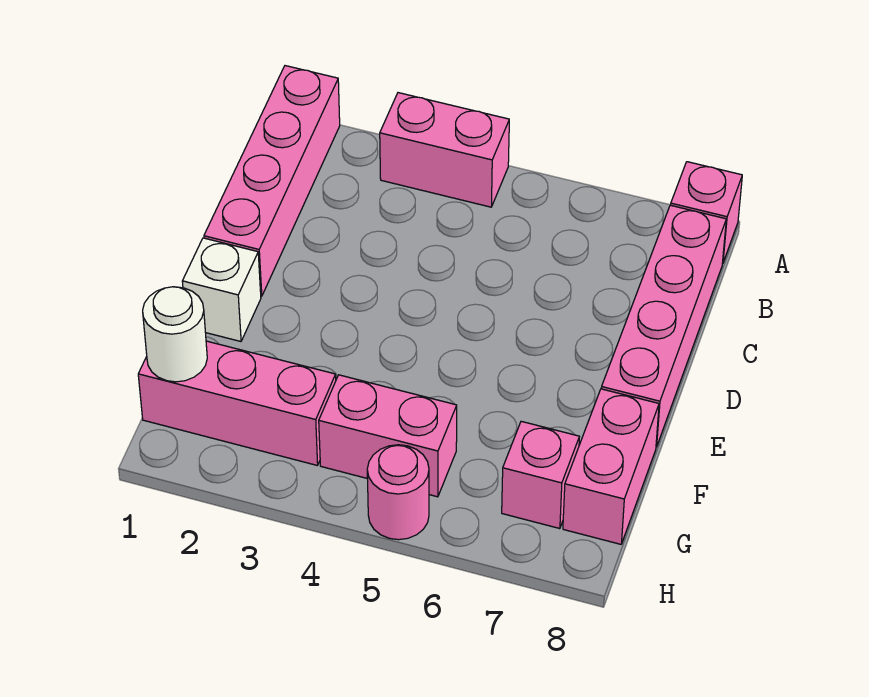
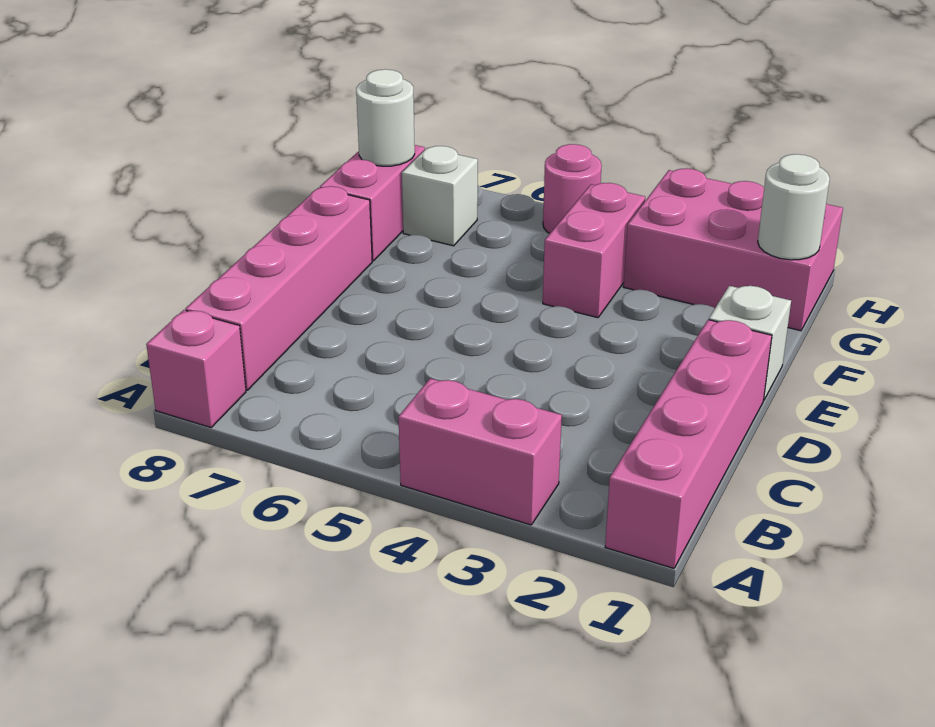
pink brick G1:G3 level 1 -> pink brick G1:H3 level 1
pink brick G4:G5 level 1 -> pink brick F4:G4 level 1
pink brick G7 level 1 -> white brick G7 level 1
none -> white round brick G8 level 2

